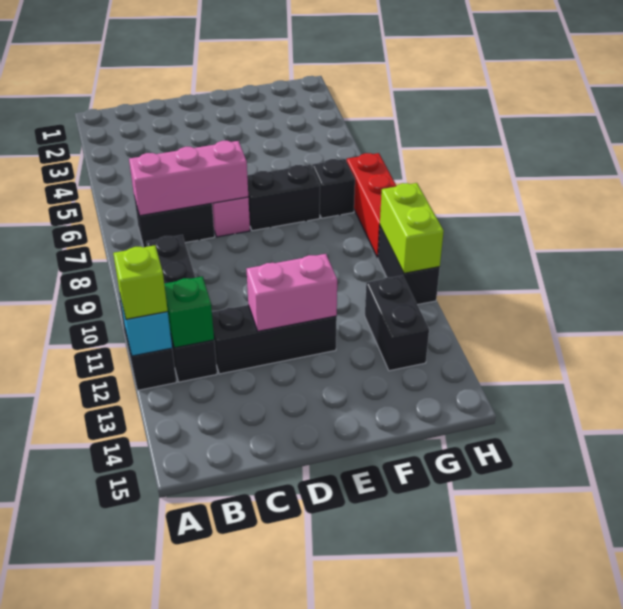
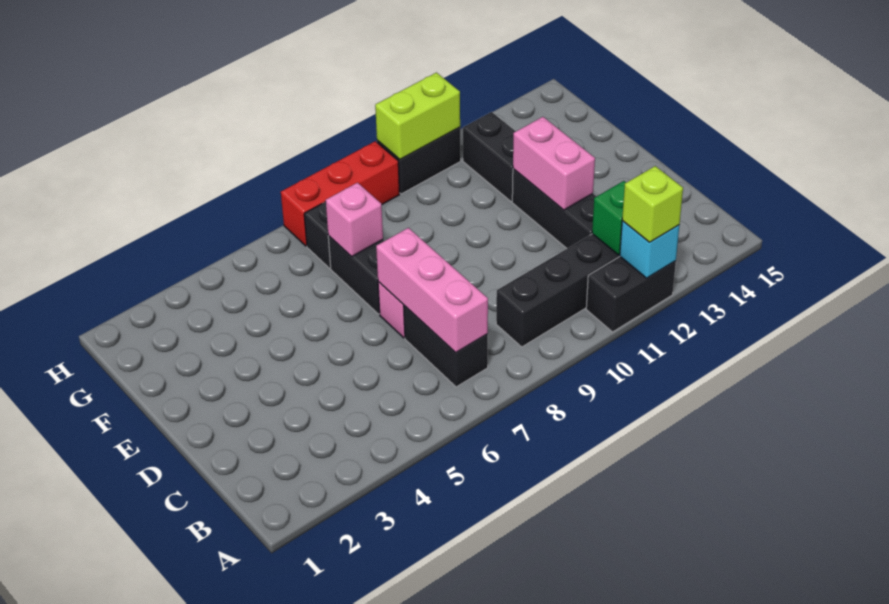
none -> pink brick F7 level 2
black brick G12:G13 level 1 -> black brick F12:G12 level 1

